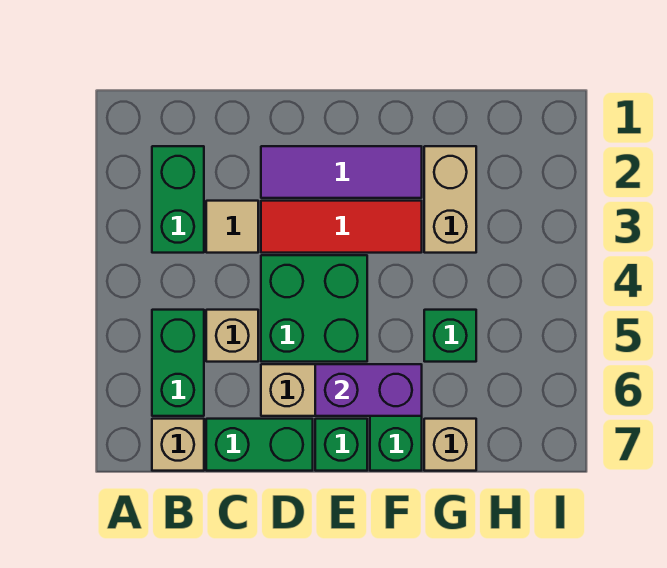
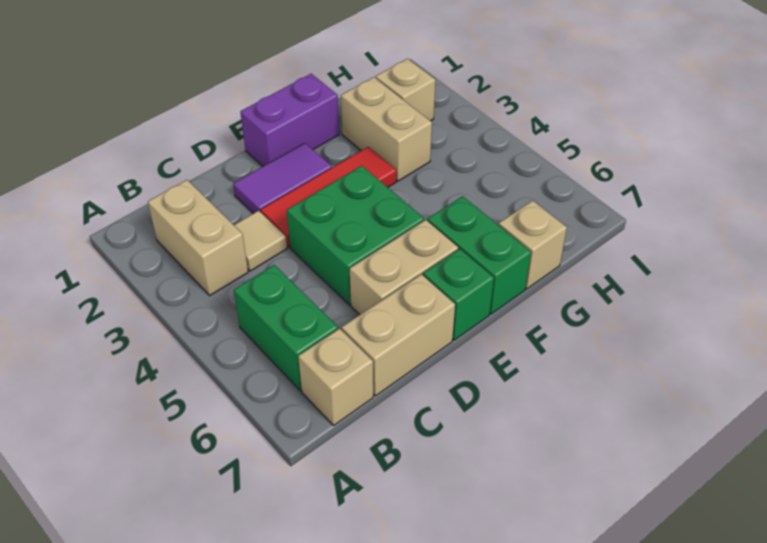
green brick B2:B3 level 1 -> tan brick B2:B3 level 1
tan brick C5 level 1 -> tan brick H2 level 1
green brick C7:D7 level 1 -> tan brick C7:D7 level 1
purple tile D2:F2 level 1 -> purple tile D2:E2 level 1
purple brick E6:F6 level 2 -> purple brick E1:F1 level 1
green brick G5 level 1 -> none

